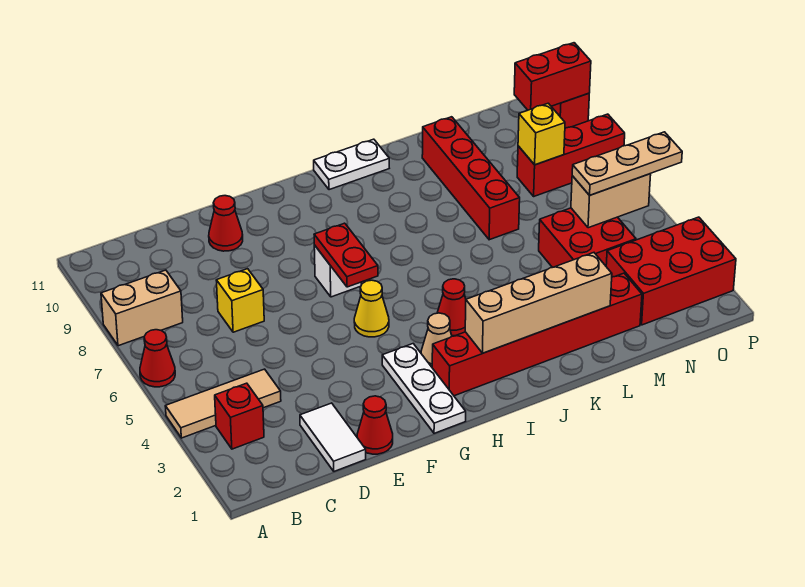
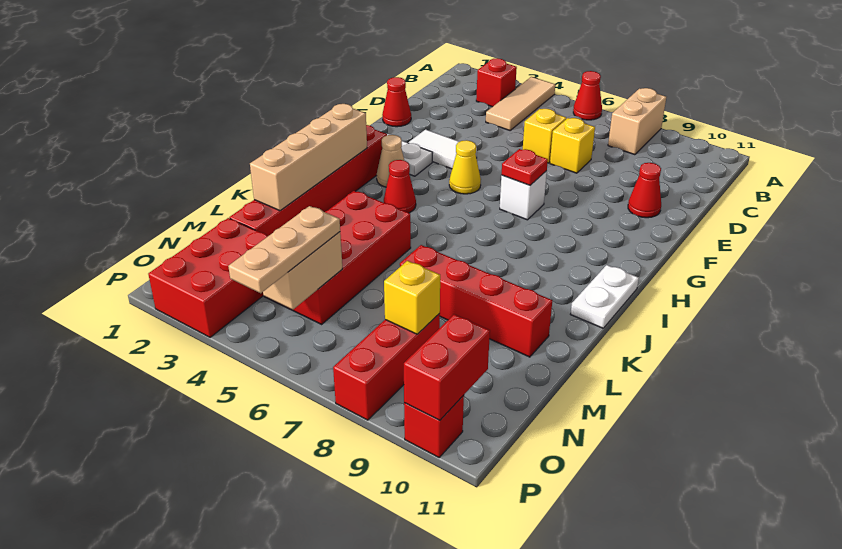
white tile D1:D2 level 1 -> white tile F3:F4 level 1
none -> yellow brick D6 level 1
red plate G6:G7 level 2 -> red plate G7 level 2
red brick M4:N5 level 1 -> red brick K4:N5 level 1

